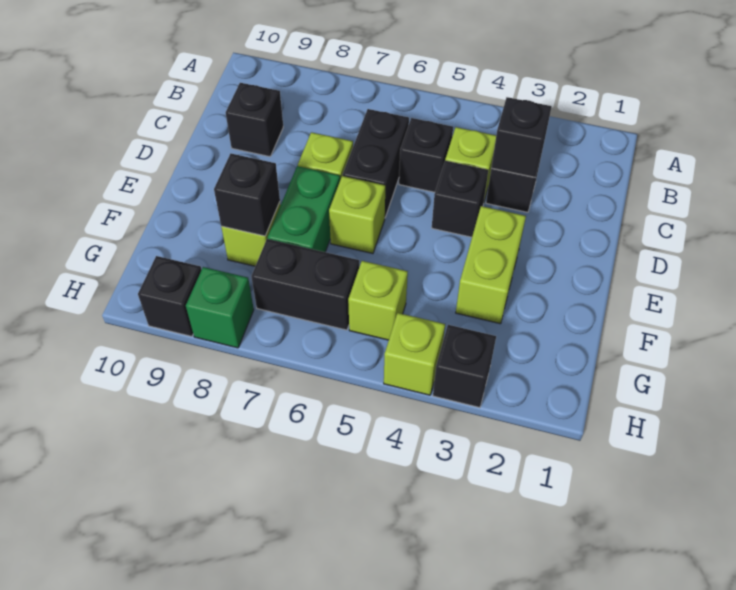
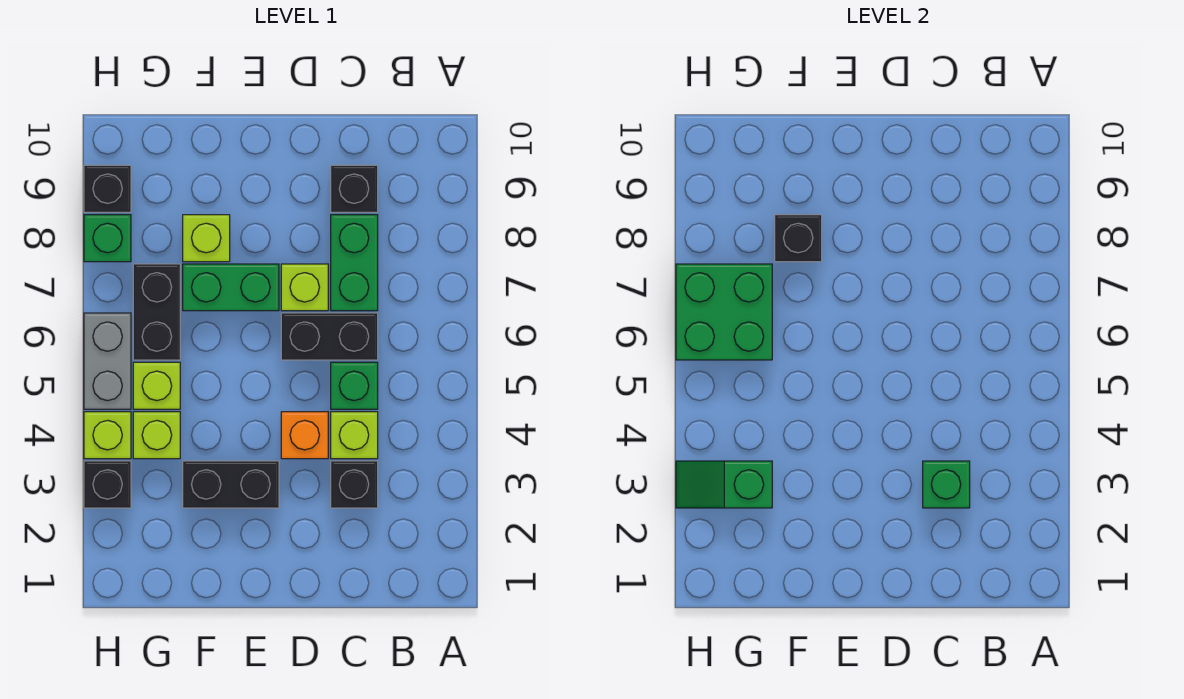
black brick C3 level 2 -> green brick C3 level 2
black brick C5 level 1 -> green brick C5 level 1
none -> green brick C7:C8 level 1
black brick D4 level 1 -> orange brick D4 level 1
lime brick E3:F3 level 1 -> black brick E3:F3 level 1
lime brick E6 level 1 -> lime brick G4 level 1
none -> green slope G3:H3 level 2 top G
none -> green brick G6:H7 level 2
none -> grey brick H5:H6 level 1

